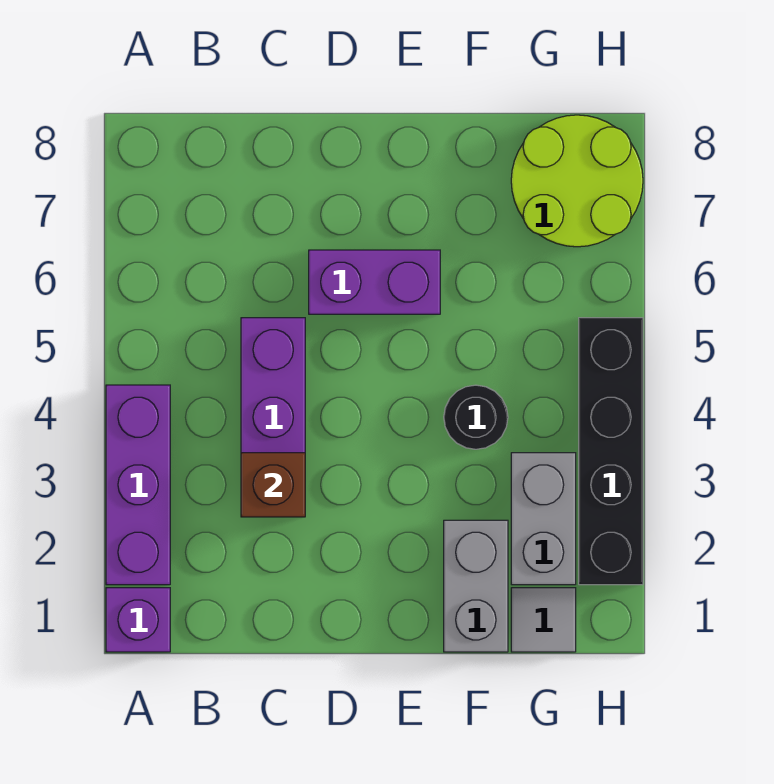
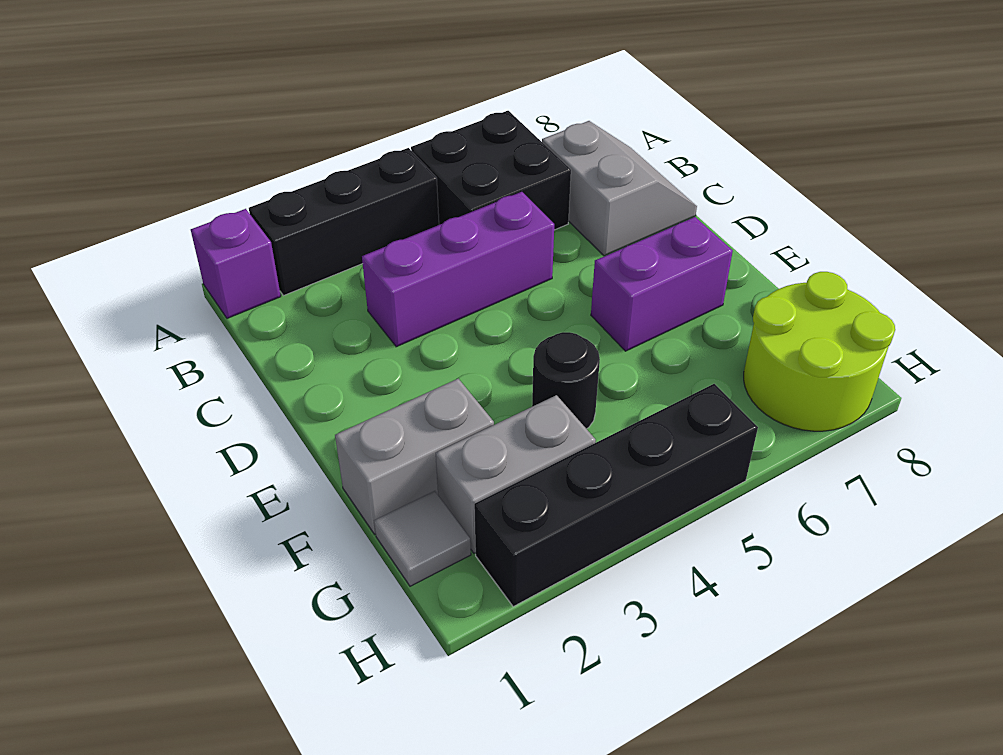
purple brick A2:A4 level 1 -> black brick A2:A4 level 1
none -> black brick A5:B6 level 1
none -> grey slope B7:C8 level 1 top 7
brown brick C3 level 2 -> none
purple brick D6:E6 level 1 -> purple brick E6:E7 level 1

